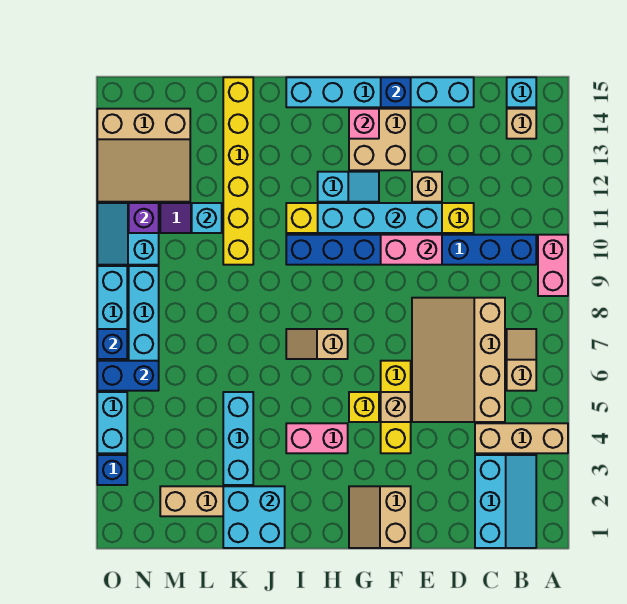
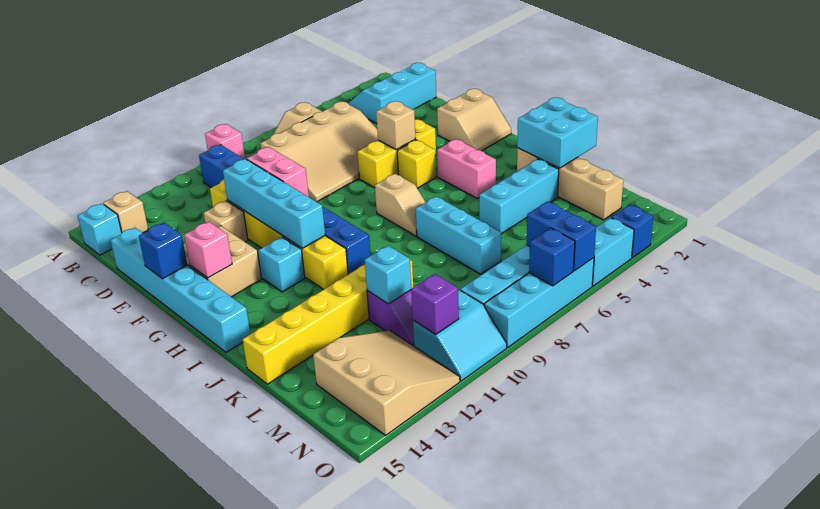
tan brick A4:C4 level 1 -> none
pink brick A9:A10 level 1 -> pink brick A9 level 1
none -> cyan brick J7:L7 level 1

